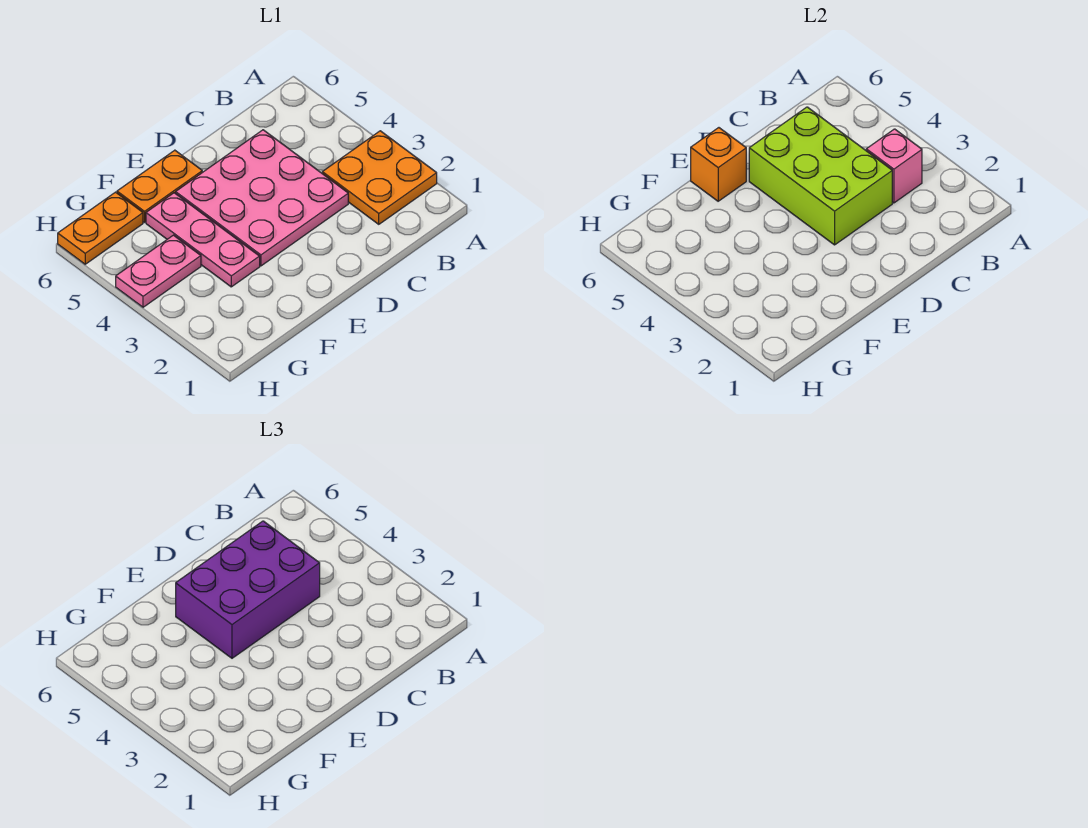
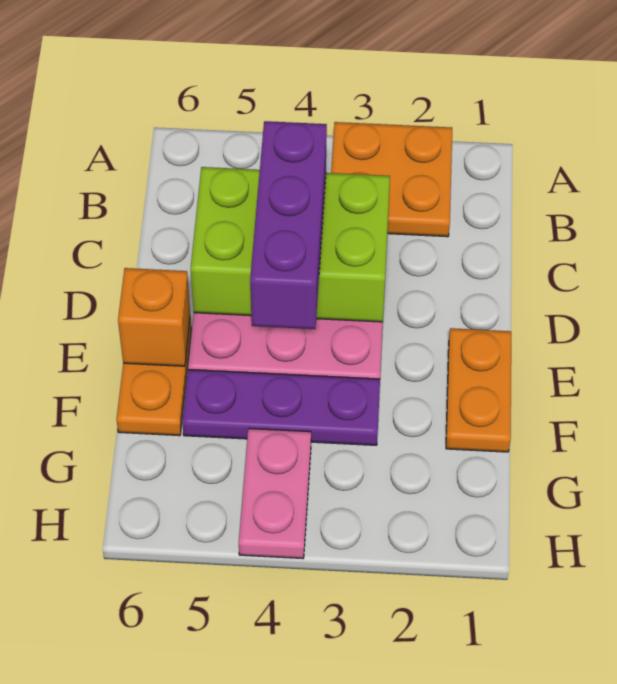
pink brick B3 level 2 -> none
purple brick C4:E5 level 3 -> purple brick C4:E4 level 3
pink plate F3:F5 level 1 -> purple plate F3:F5 level 1
orange plate G6:H6 level 1 -> orange plate E1:F1 level 1

